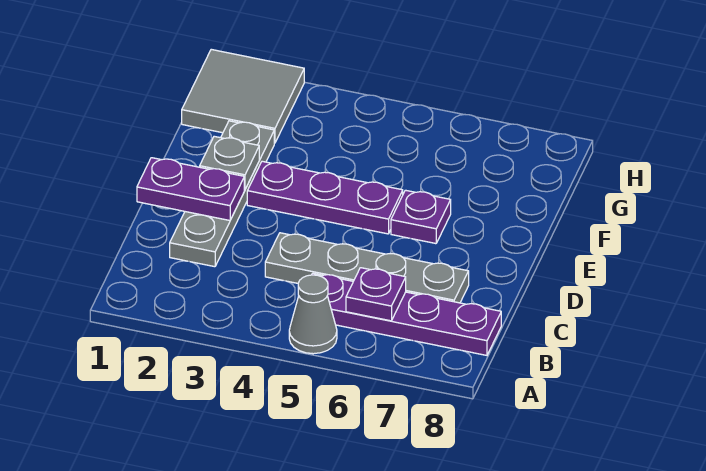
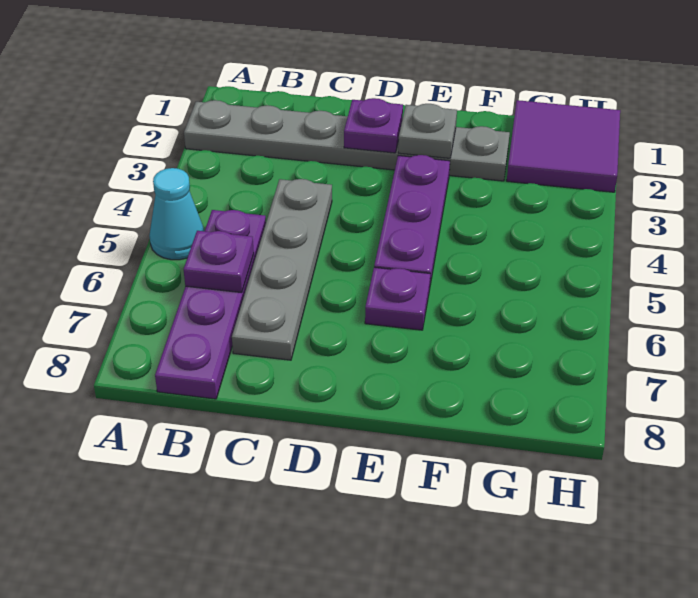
grey cone A5 level 1 -> cyan cone A5 level 1
grey plate C2:F2 level 1 -> grey plate A2:F2 level 1
purple plate D1:D2 level 2 -> purple plate D2 level 2
grey tile G1:H2 level 1 -> purple tile G1:H2 level 1

